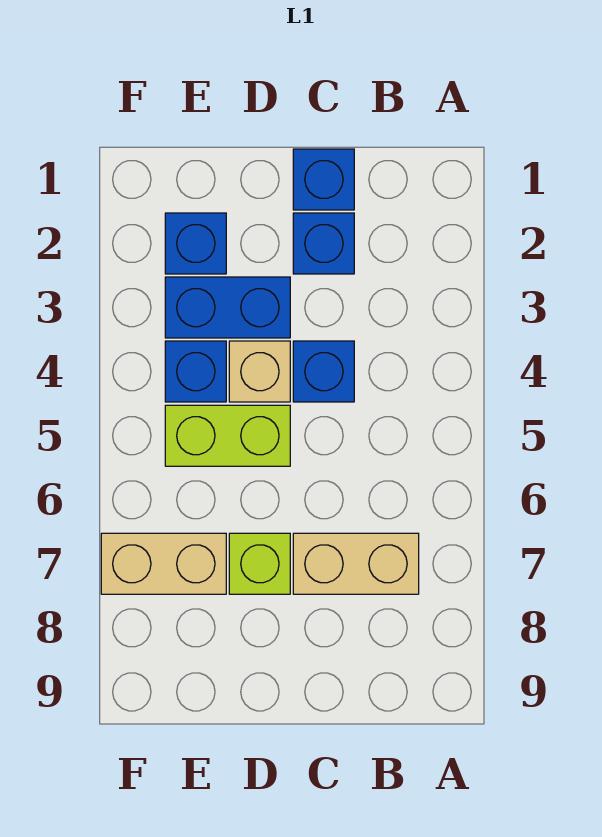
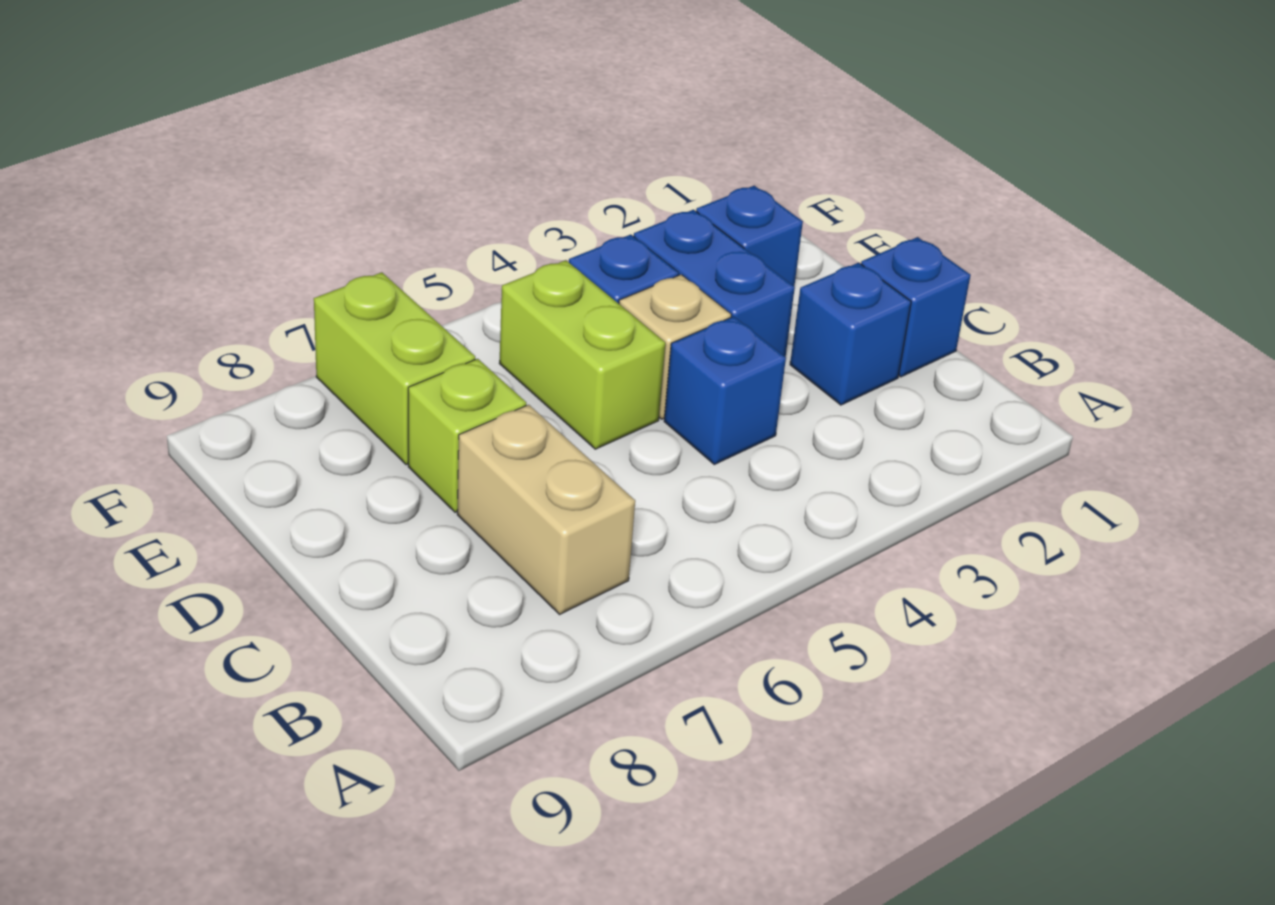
tan brick E7:F7 level 1 -> lime brick E7:F7 level 1

